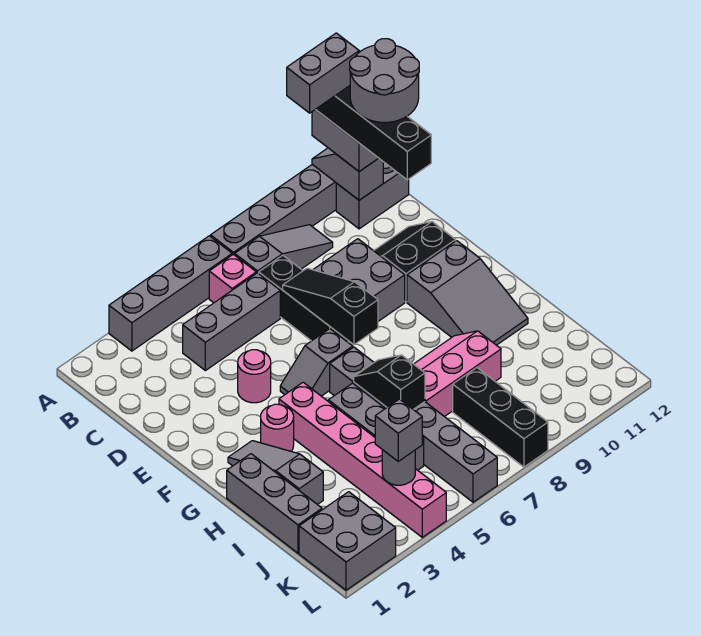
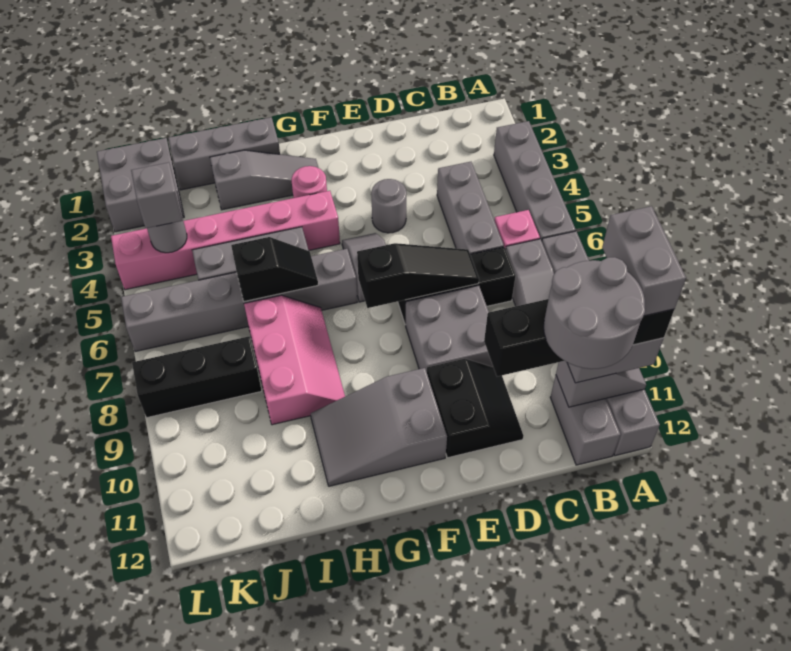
pink round brick E4 level 1 -> grey round brick E4 level 1

